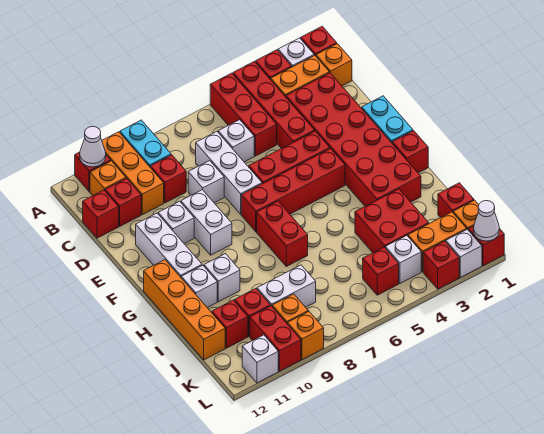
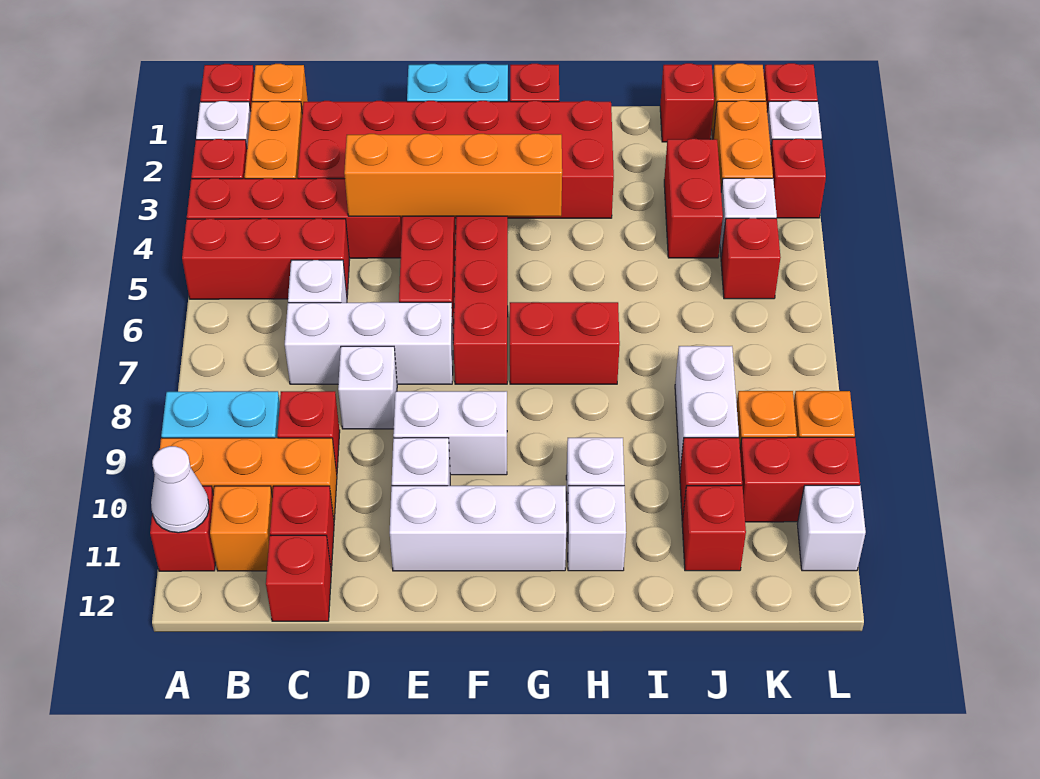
orange brick G12:J12 level 1 -> orange brick D4:G4 level 2
red brick I3:J4 level 1 -> red brick J3:J4 level 1
white cone L1 level 2 -> none

